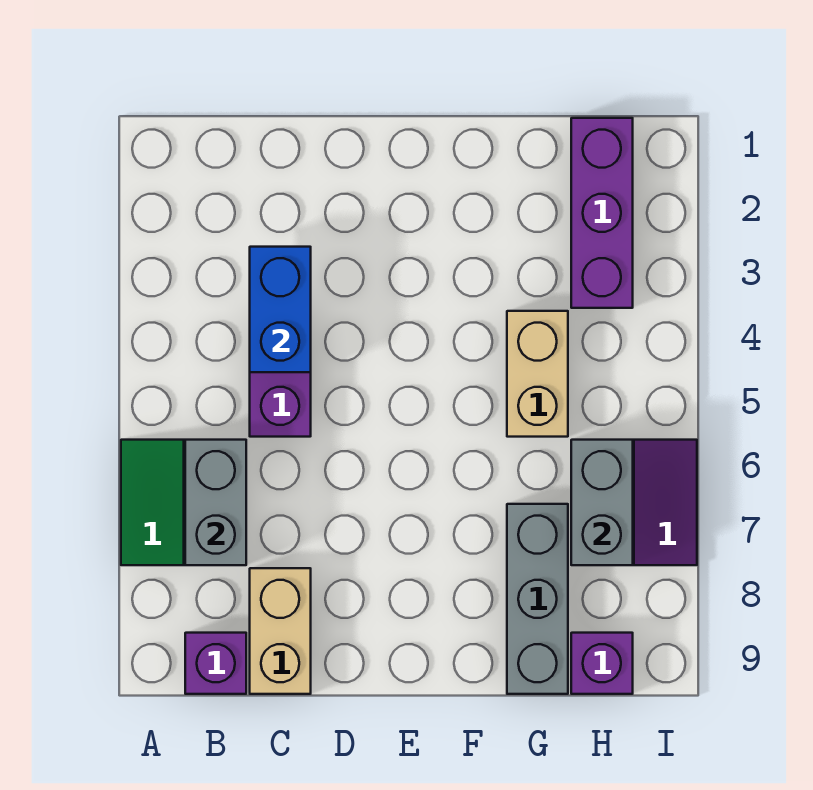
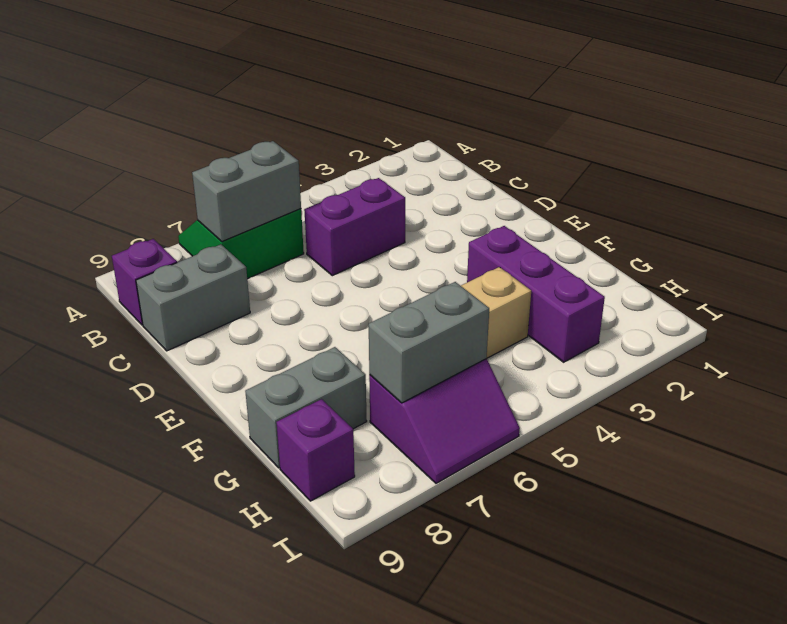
blue brick C3:C4 level 2 -> none
tan brick C8:C9 level 1 -> grey brick C8:C9 level 1
grey brick G7:G9 level 1 -> grey brick G8:G9 level 1
purple brick H1:H3 level 1 -> purple brick F3:H3 level 1

